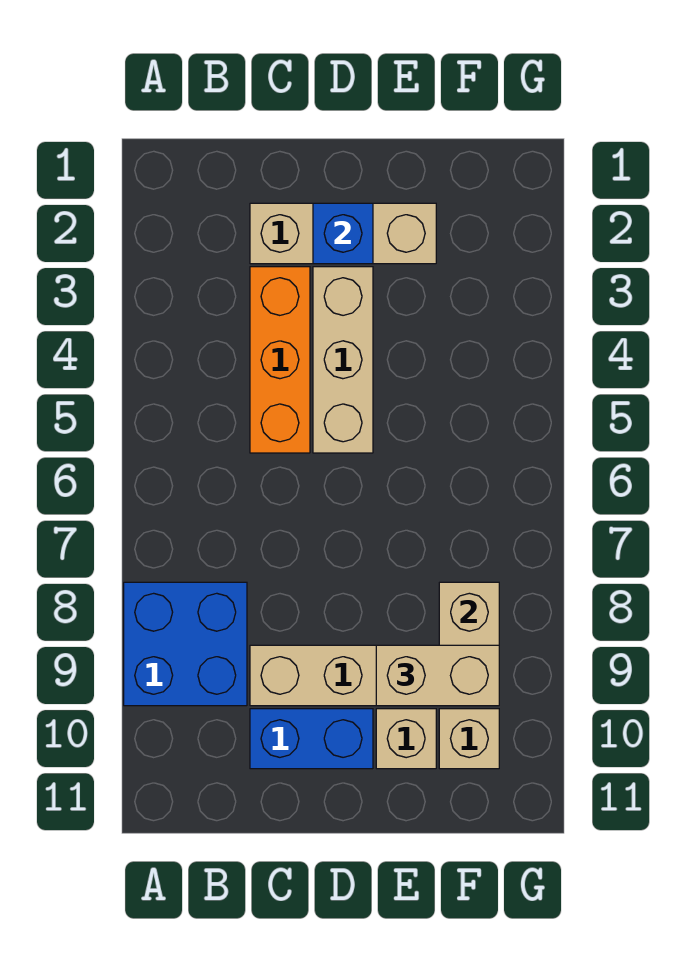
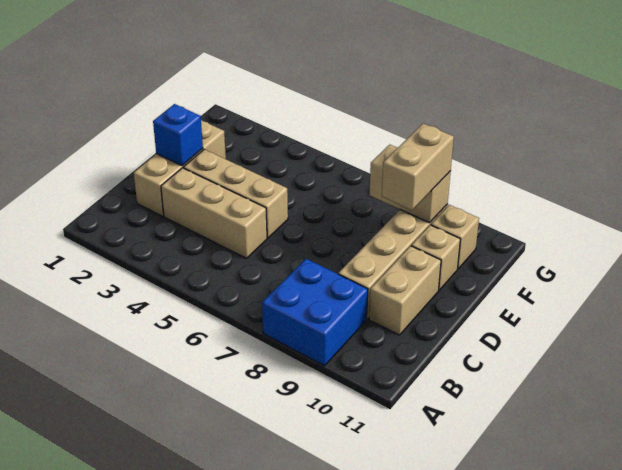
orange brick C3:C5 level 1 -> tan brick C3:C5 level 1
blue brick C10:D10 level 1 -> tan brick C10:D10 level 1

